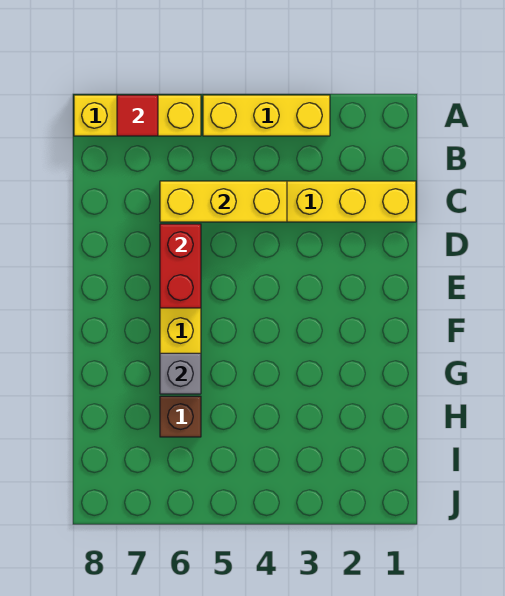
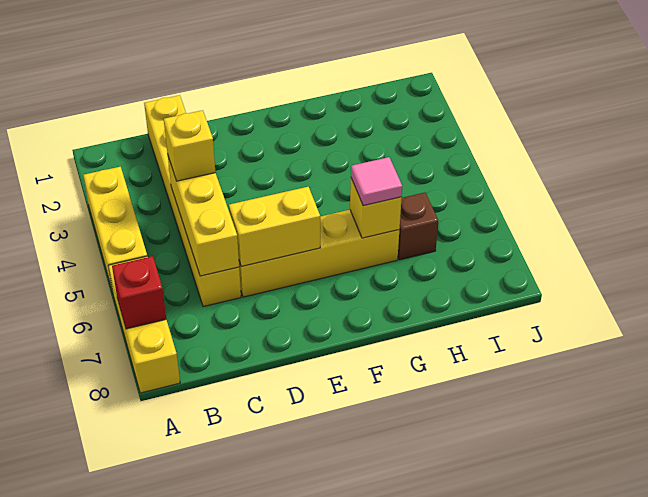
red tile A7 level 2 -> red brick A7 level 2
none -> yellow brick C4 level 3
red brick D6:E6 level 2 -> yellow brick D6:E6 level 2
grey brick G6 level 2 -> yellow brick G6 level 2
none -> pink tile G6 level 3

